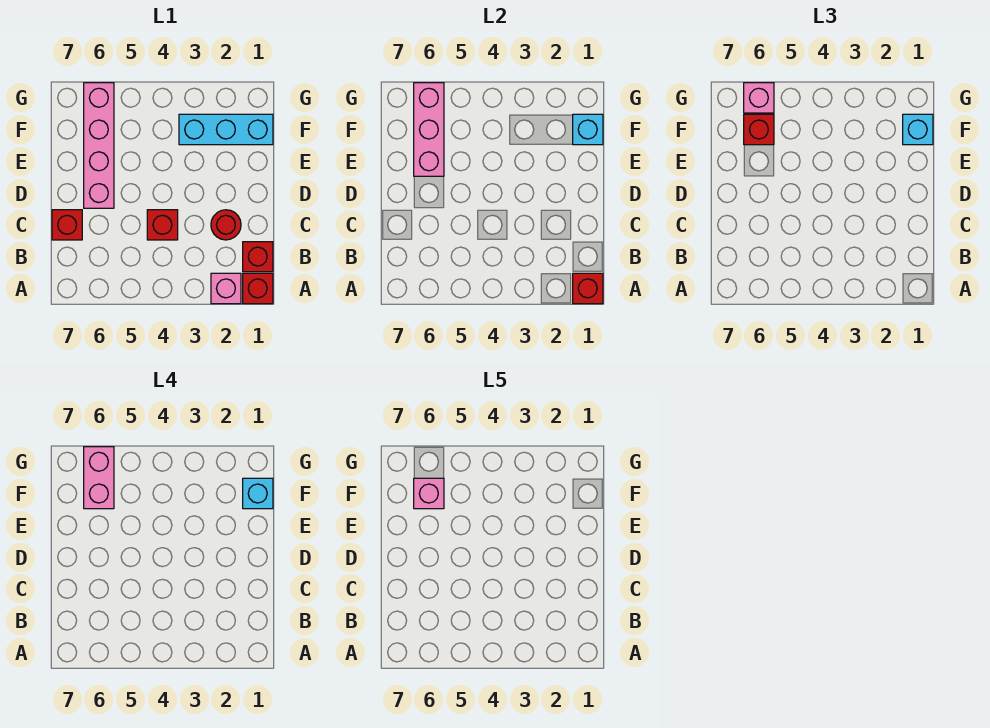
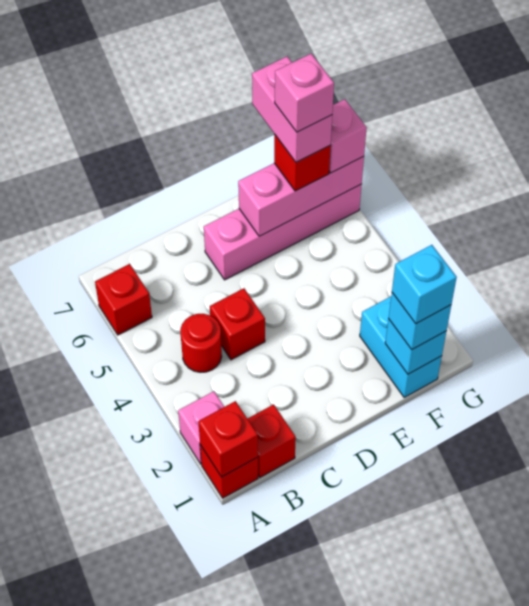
red round brick C2 level 1 -> red round brick B4 level 1
red brick C7 level 1 -> red brick A6 level 1
cyan brick F1:F3 level 1 -> cyan brick F1:F2 level 1
pink brick F6:G6 level 4 -> pink brick F6:F7 level 4

